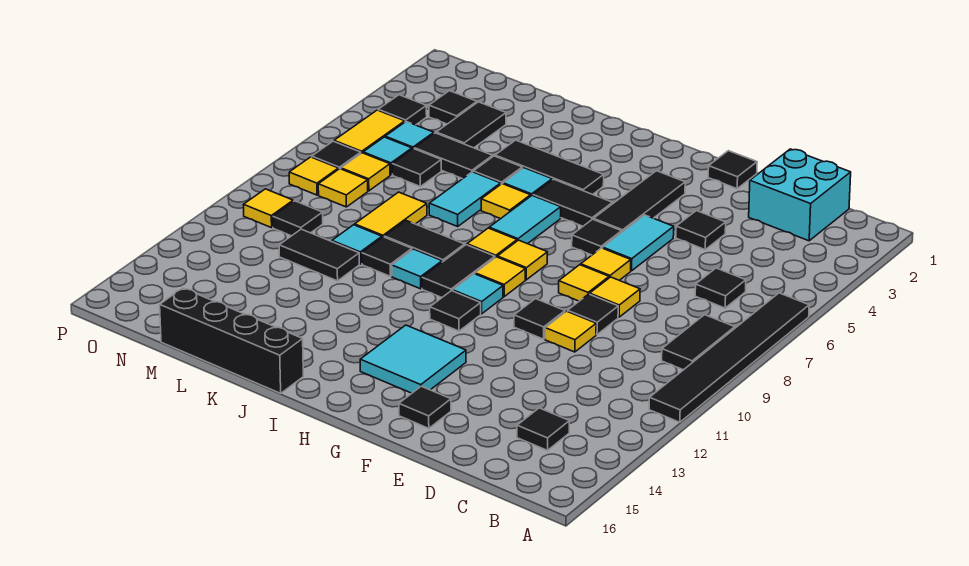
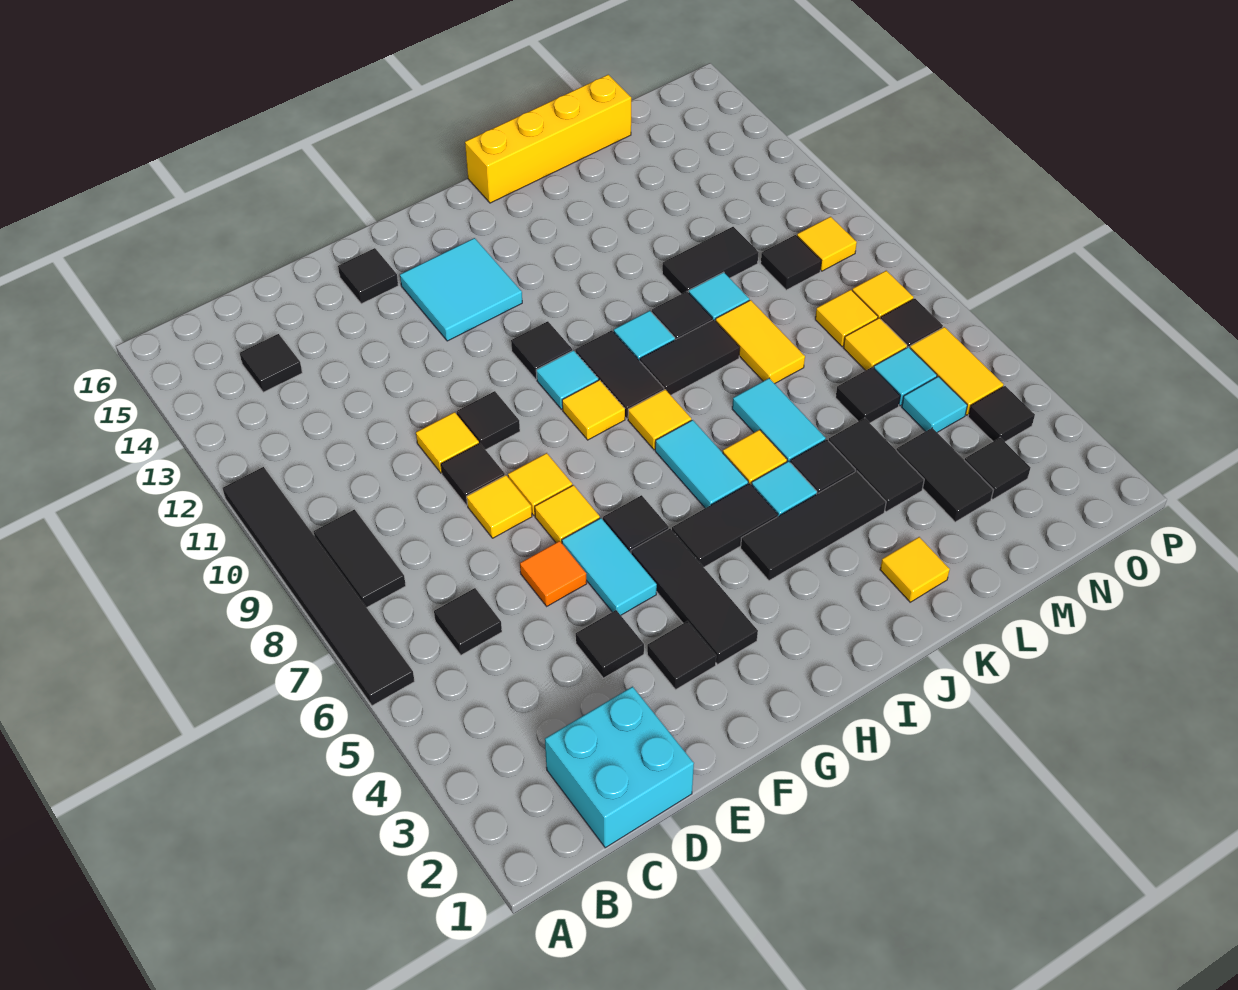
none -> orange tile E6 level 1
black tile F1 level 1 -> black tile F3 level 1
yellow tile H8 level 1 -> yellow tile K2 level 1
black brick J16:M16 level 1 -> yellow brick J16:M16 level 1
black tile L5:M5 level 1 -> black tile L4:L5 level 1

